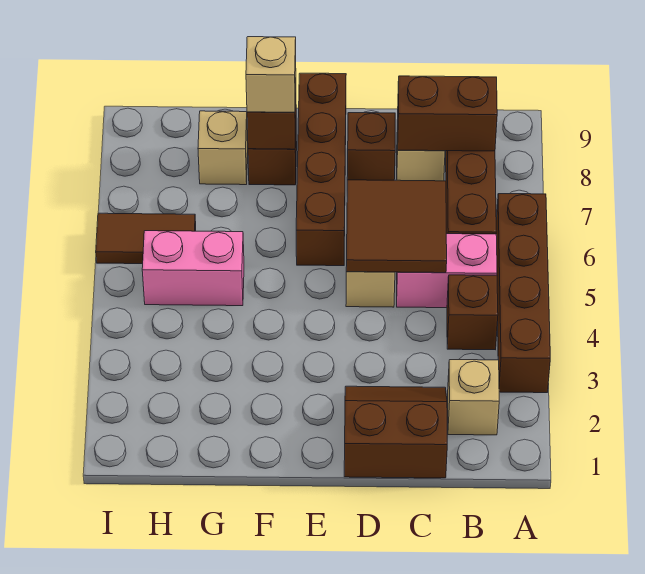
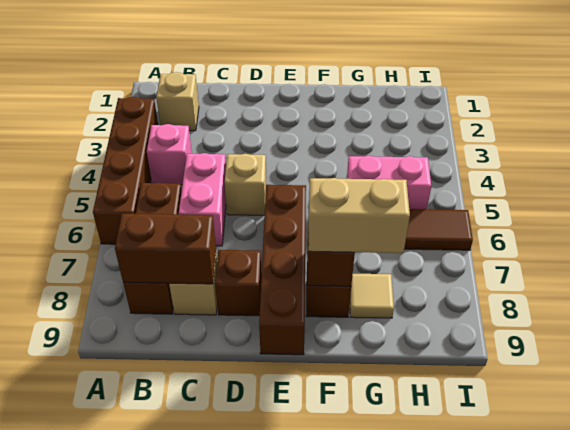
brown brick B4 level 1 -> pink brick B4 level 1
pink brick B5:C5 level 1 -> pink brick C5:C6 level 1
brown slope C1:D2 level 1 top 1 -> none
brown tile C5:D6 level 2 -> none
tan brick F8 level 3 -> tan brick F8:G8 level 3
tan brick G8 level 1 -> tan tile G8 level 1

